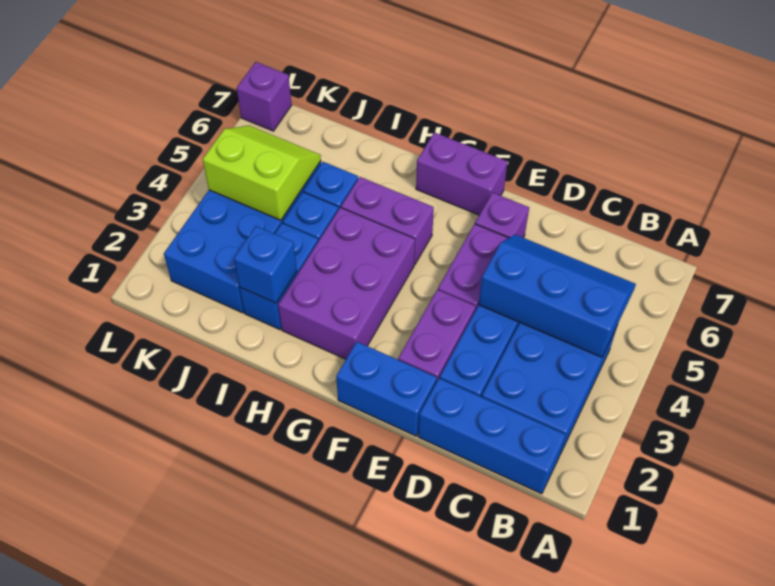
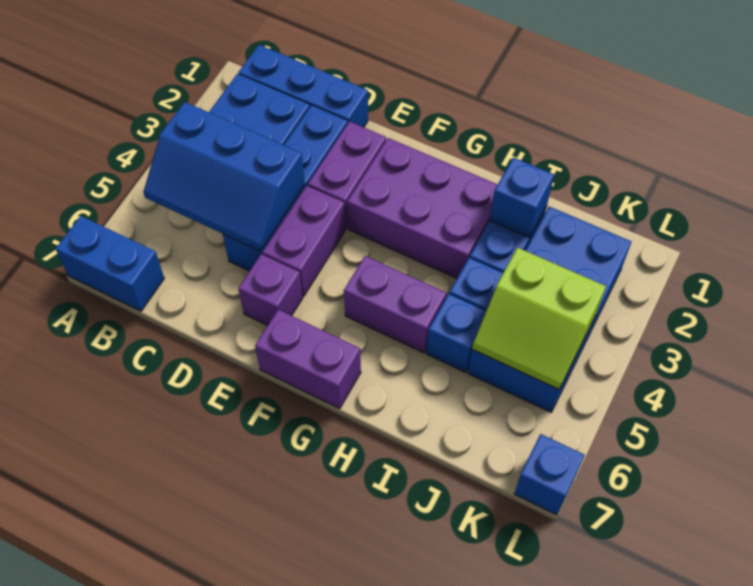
blue brick E1:F1 level 1 -> blue brick A7:B7 level 1
purple brick G2:H4 level 1 -> purple brick F2:H3 level 1
purple brick L7 level 1 -> blue brick L7 level 1

